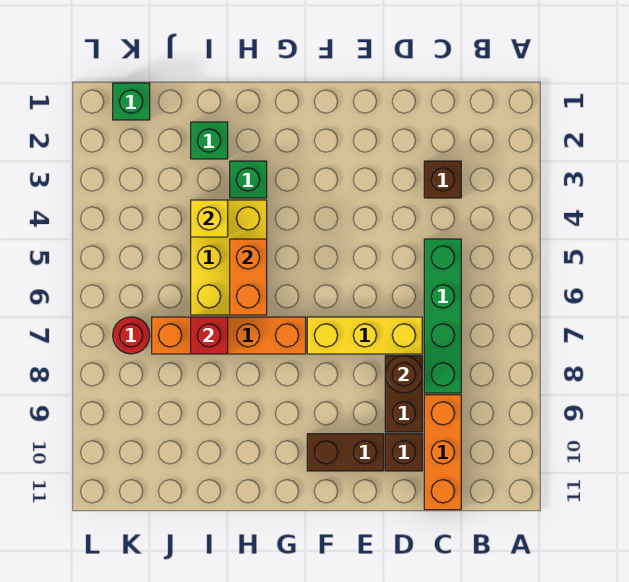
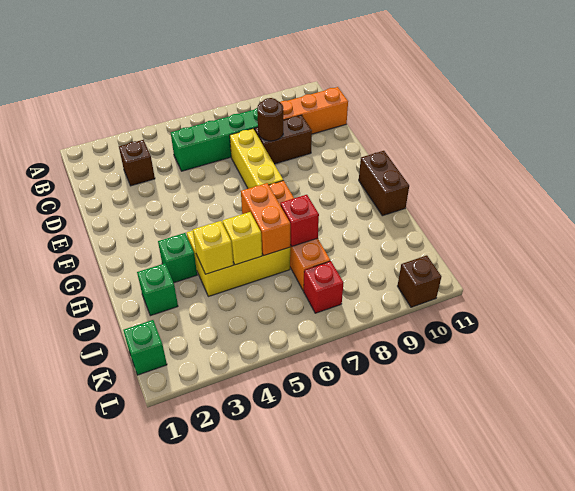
brown brick D10 level 1 -> brown brick L10 level 1
brown brick E10:F10 level 1 -> brown brick G11:H11 level 1
orange brick H5:H6 level 2 -> orange brick H6:I6 level 2
none -> yellow brick I5 level 2
red round brick K7 level 1 -> red brick K7 level 1

